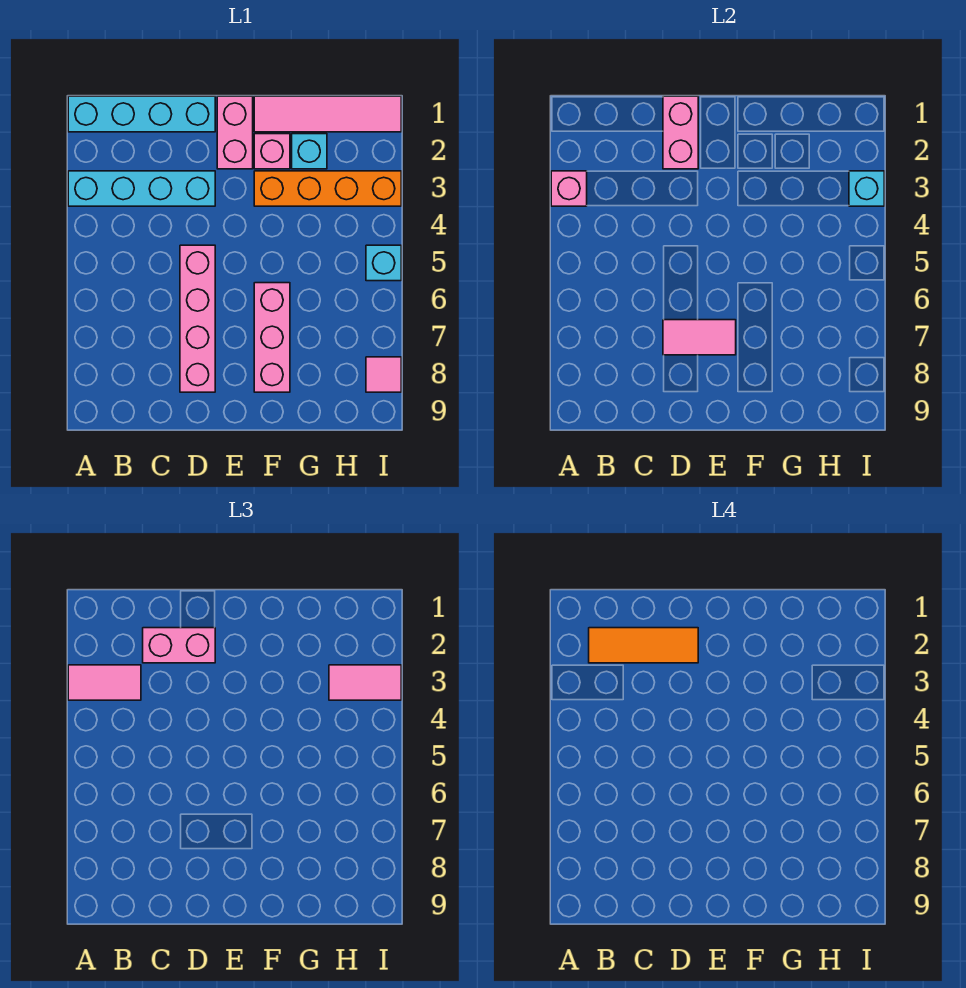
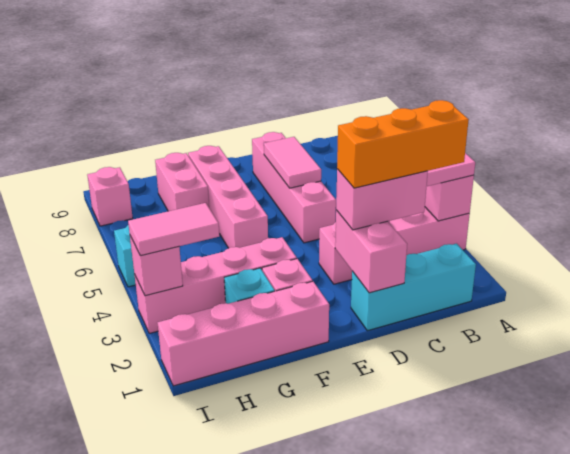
cyan brick A1:D1 level 1 -> cyan brick B1:D1 level 1
cyan brick A3:D3 level 1 -> pink brick A3:D3 level 1
orange tile B2:D2 level 4 -> orange brick B2:D2 level 4
pink tile D7:E7 level 2 -> pink tile D6:D7 level 2
pink brick E1:E2 level 1 -> pink brick G7:G8 level 1
pink tile F1:I1 level 1 -> pink brick F1:I1 level 1
orange brick F3:I3 level 1 -> pink brick F3:I3 level 1
pink brick F6:F8 level 1 -> pink brick F5:F8 level 1
cyan brick I3 level 2 -> pink brick I3 level 2
pink tile I8 level 1 -> pink brick I8 level 1

